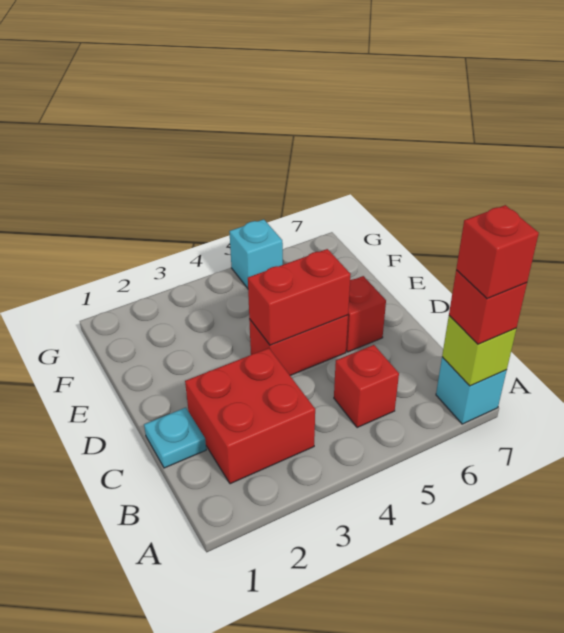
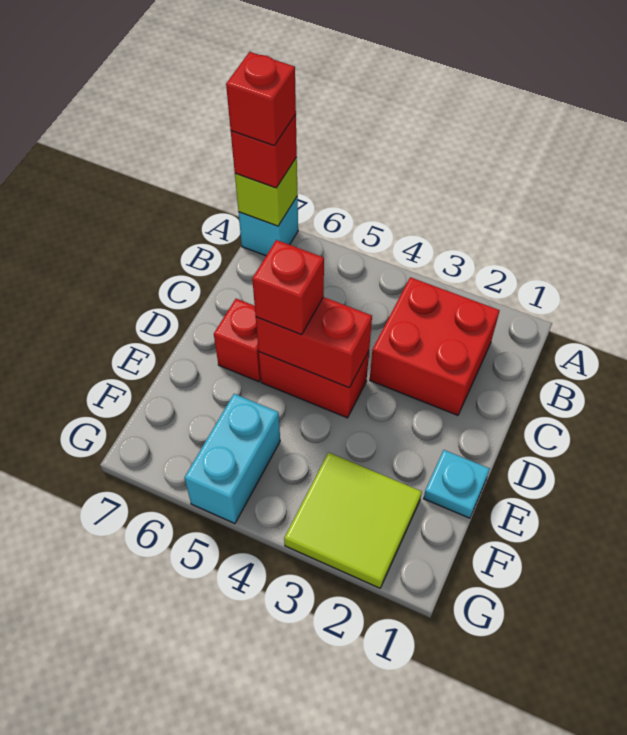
red brick B5 level 1 -> red brick D5 level 3
cyan plate C1 level 1 -> cyan plate E1 level 1
none -> lime tile F2:G3 level 1
cyan brick G5 level 1 -> cyan brick F5:G5 level 1

